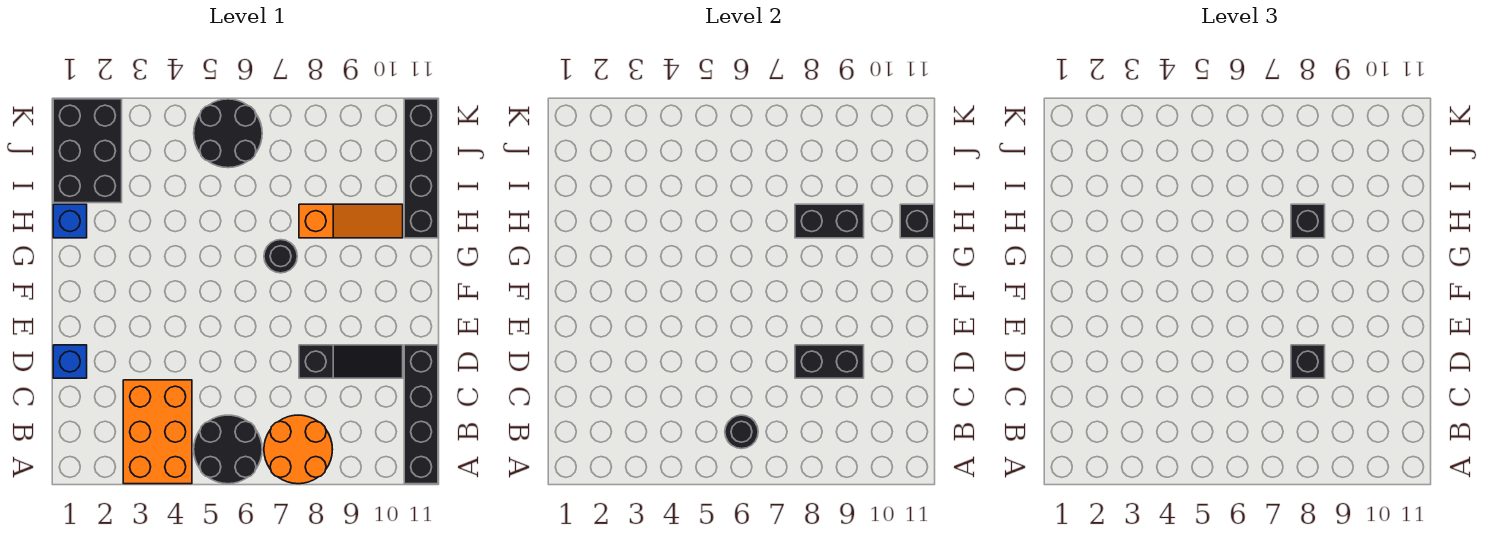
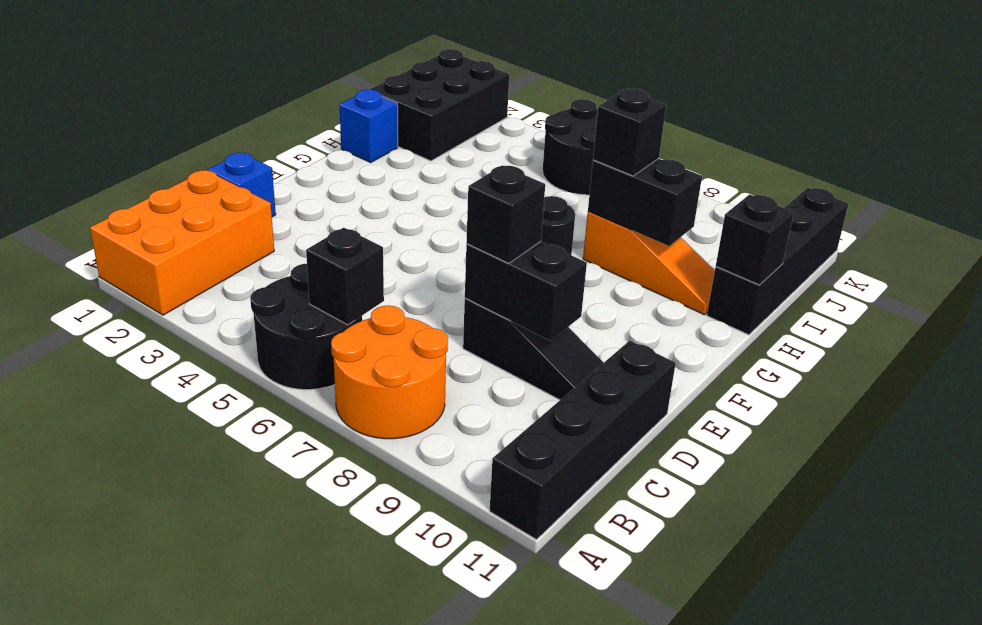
orange brick A3:C4 level 1 -> orange brick A1:C2 level 1
black round brick B6 level 2 -> black brick B6 level 2

